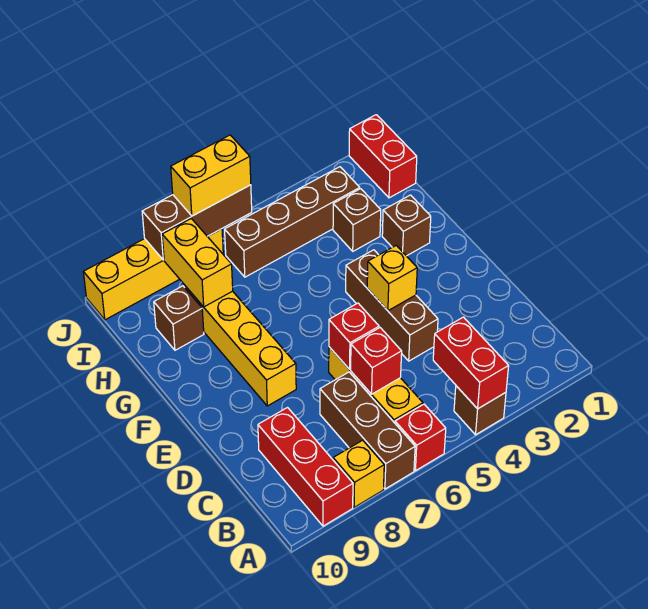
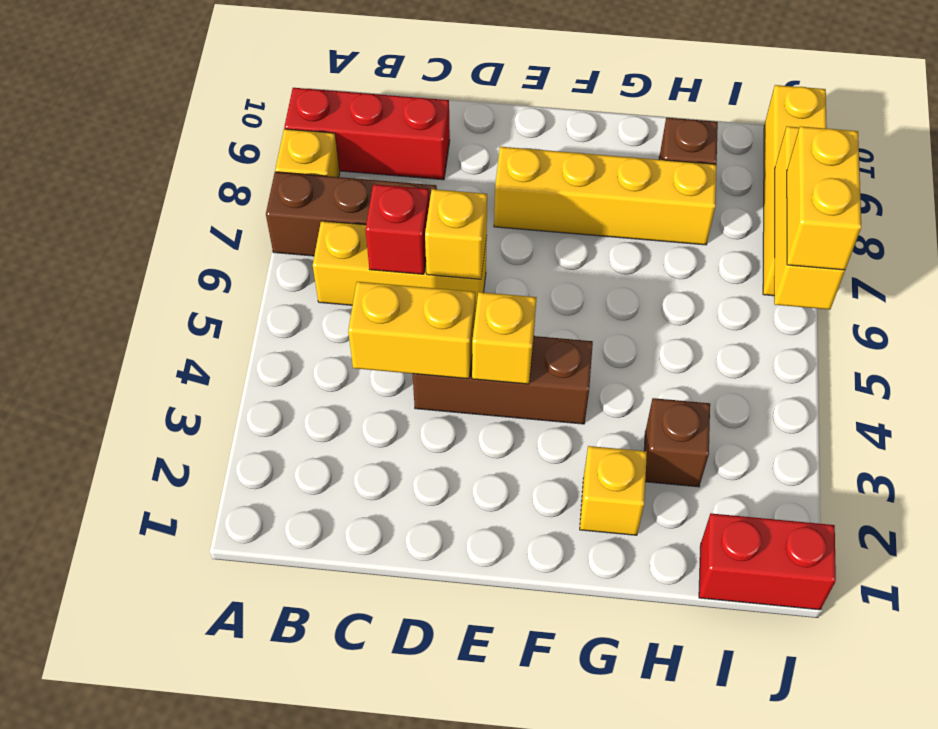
brown brick A4 level 1 -> none
red brick A4:B4 level 2 -> none
red brick A6 level 1 -> none
red brick D6 level 2 -> yellow brick D6 level 2
brown brick G2 level 1 -> yellow brick G2 level 1
yellow brick H8:I8 level 2 -> yellow brick C4:D4 level 2
brown brick I3:I6 level 1 -> none
brown brick J6:J8 level 2 -> yellow brick J6:J8 level 2

